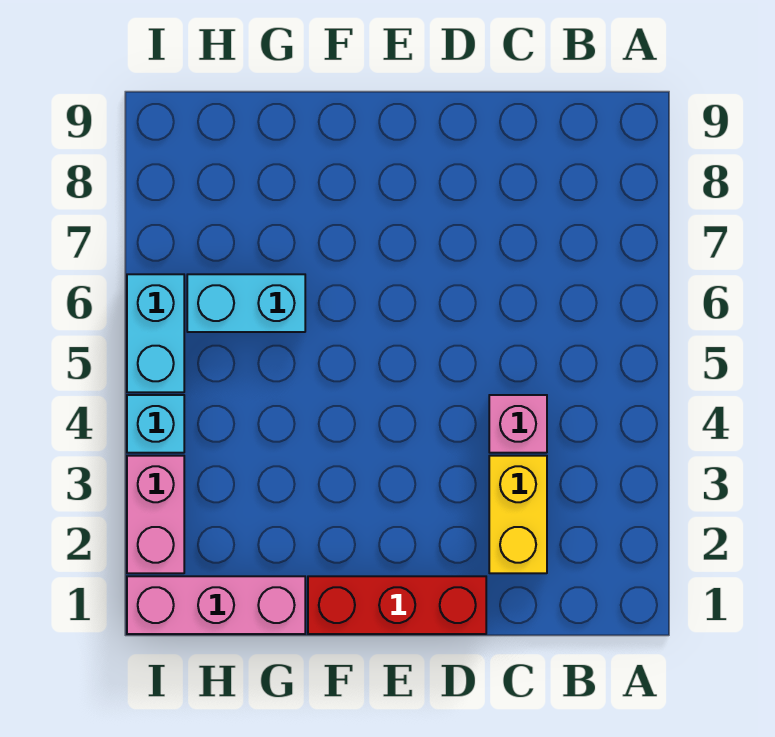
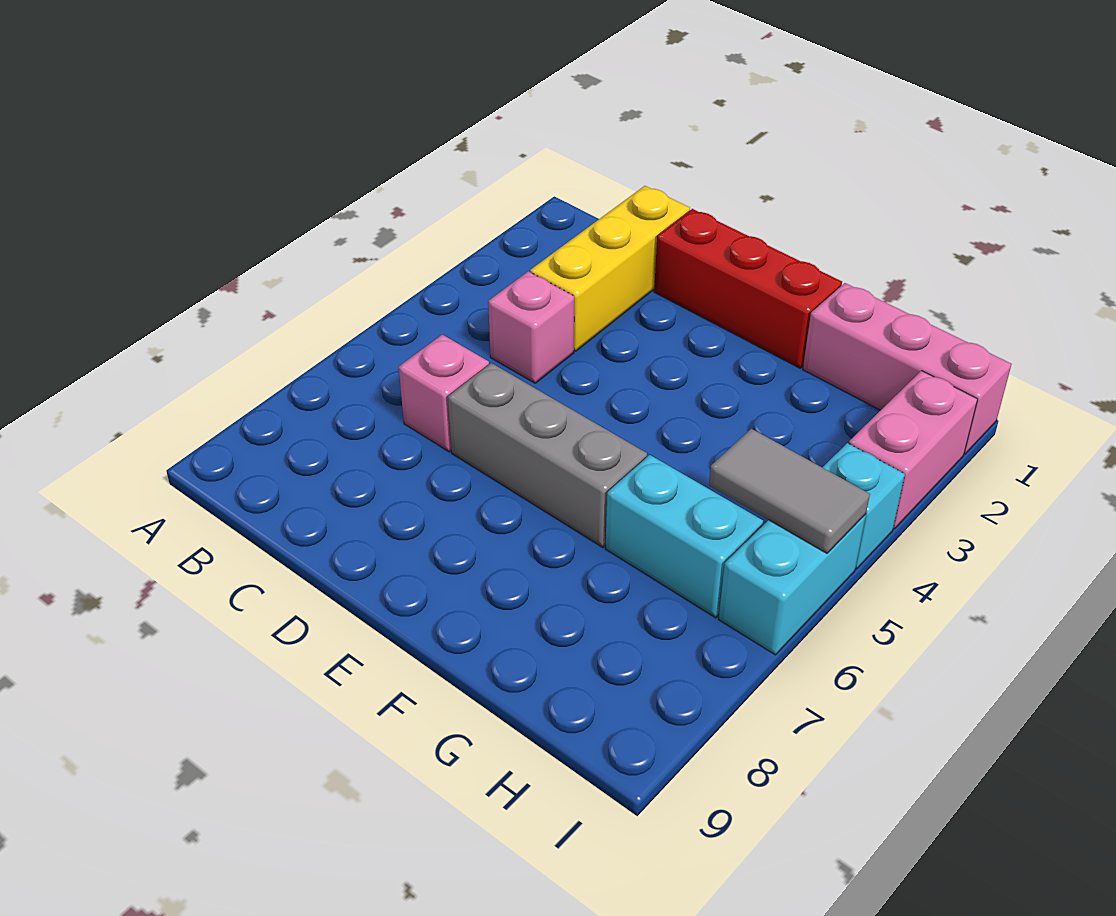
yellow brick C2:C3 level 1 -> yellow brick C1:C3 level 1
none -> pink brick C6 level 1
none -> grey brick D6:F6 level 1
none -> grey tile H5:I5 level 2

